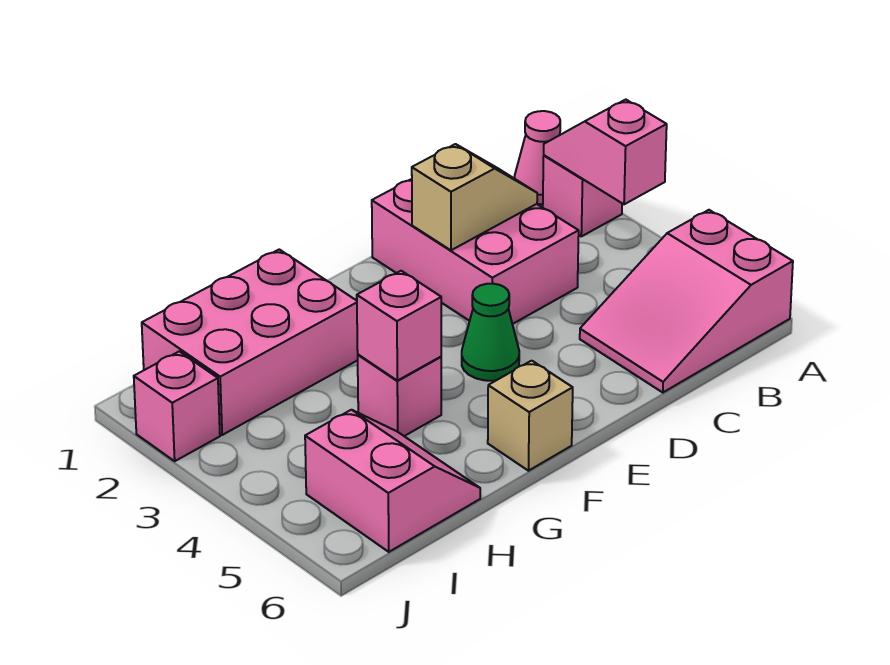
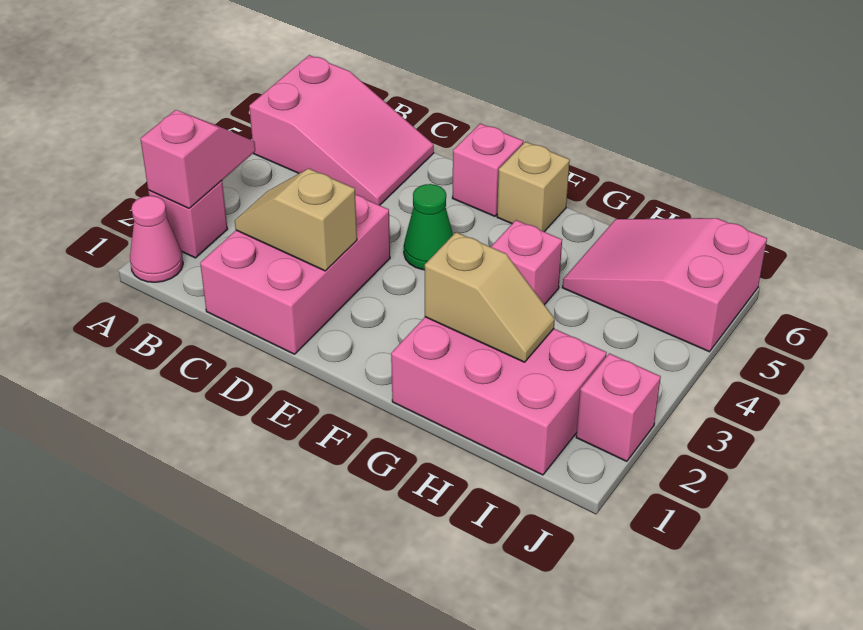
pink slope A2:A3 level 2 top 3 -> pink slope A2:A3 level 2 top 2
none -> tan slope G2:H2 level 2 top G
pink brick G4 level 2 -> pink brick E6 level 1
pink slope H5:I6 level 1 top I -> pink slope H5:J6 level 1 top J

